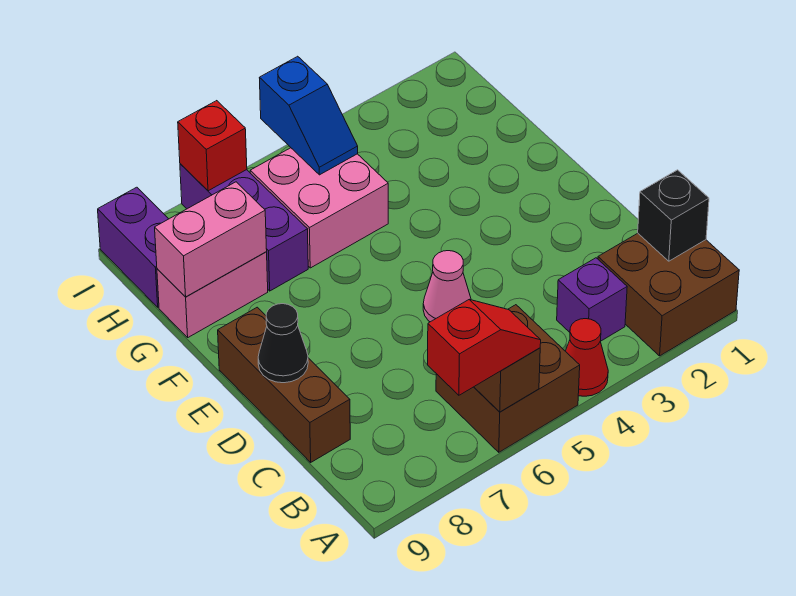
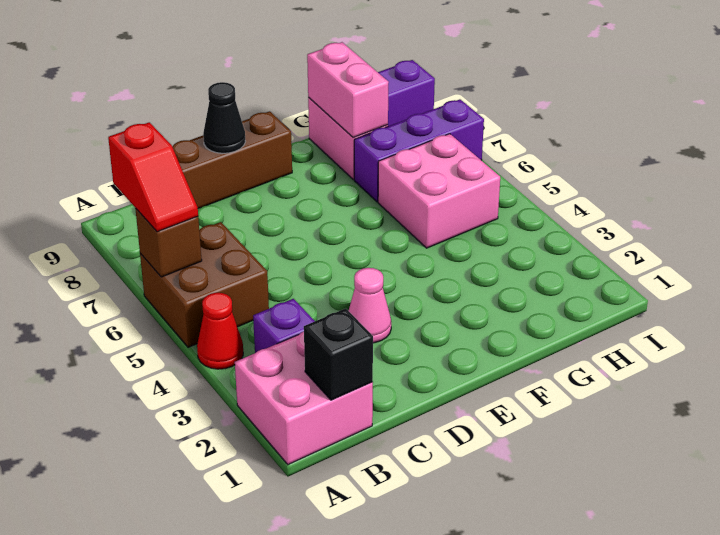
brown brick A1:B2 level 1 -> pink brick A1:B2 level 1
pink cone D5 level 1 -> pink cone D3 level 1
blue slope H5:I5 level 2 top I -> none
red brick I7 level 2 -> none

